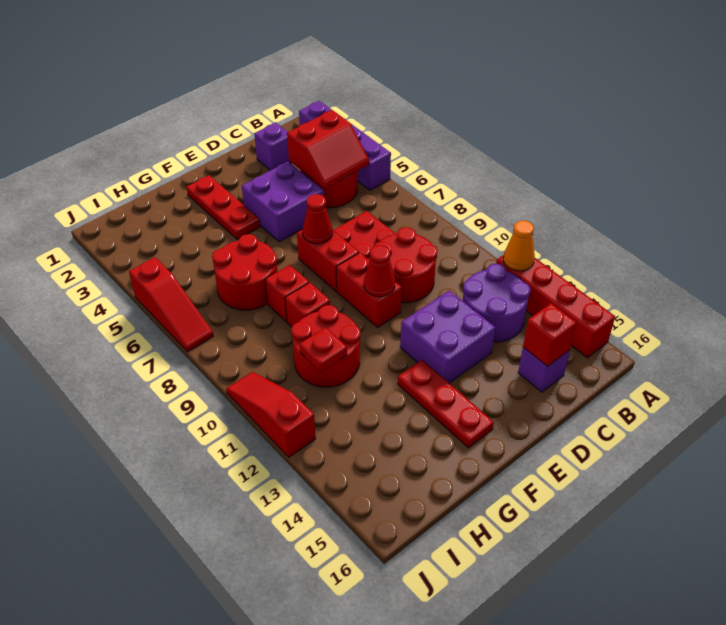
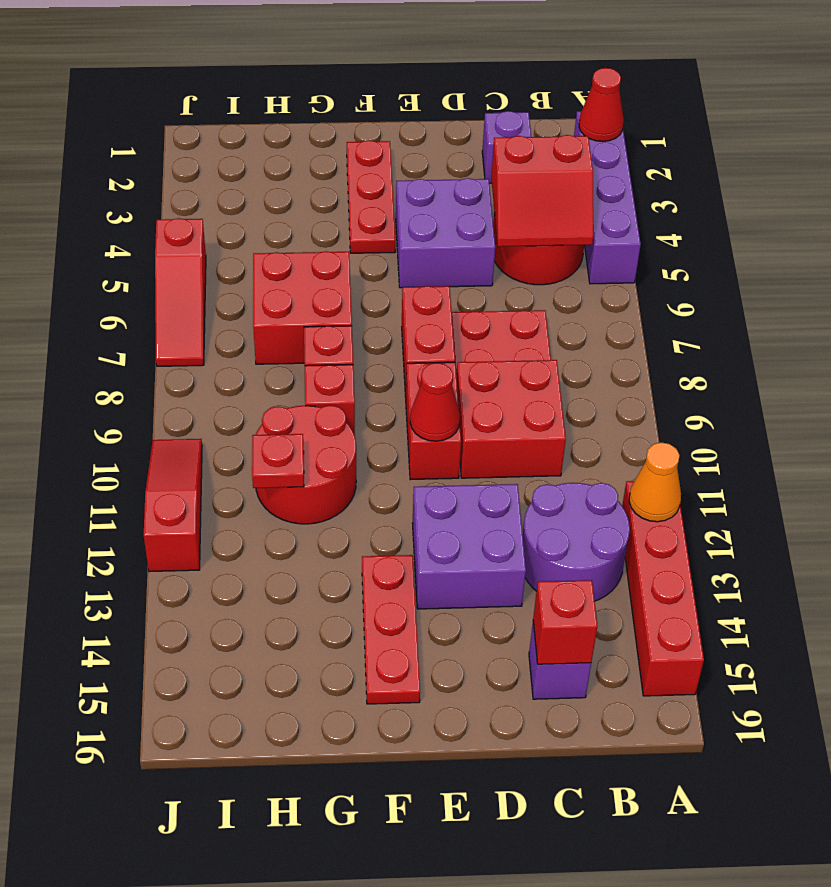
red round brick C9:D10 level 1 -> red brick C9:D10 level 1
red cone E7 level 2 -> red cone A2 level 2
red round brick G6:H7 level 1 -> red brick G6:H7 level 1

